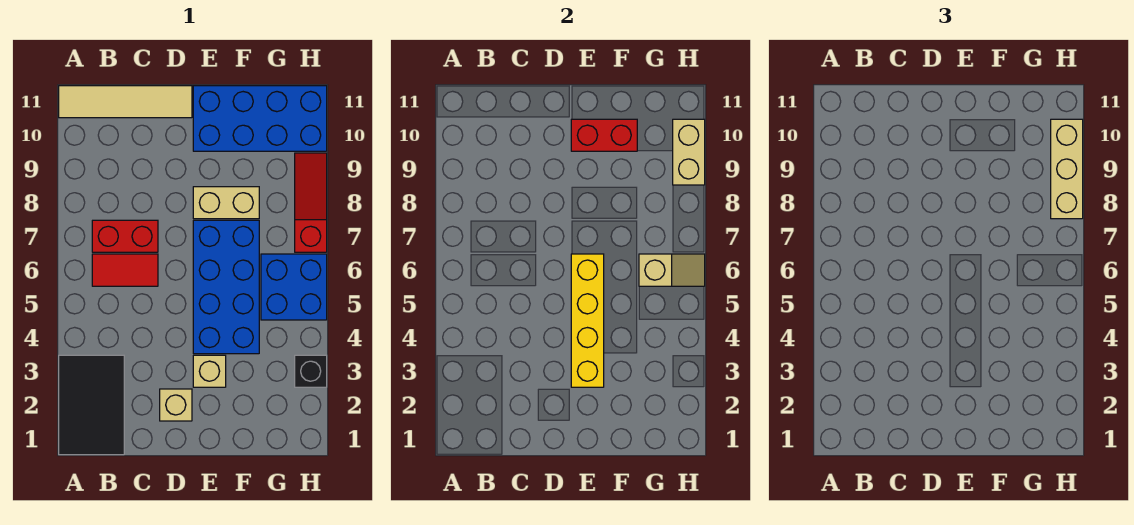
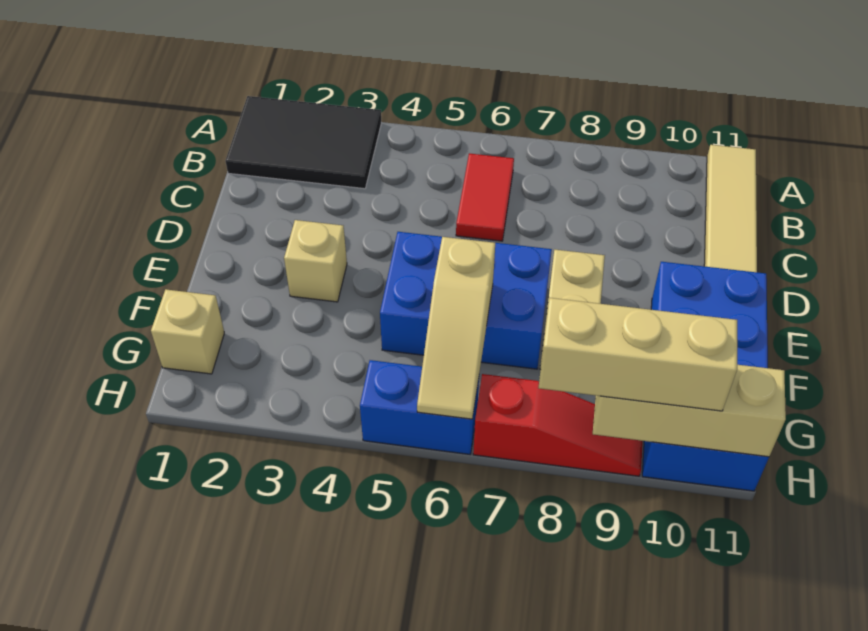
red brick B7:C7 level 1 -> none
tan brick D2 level 1 -> tan brick G1 level 1
yellow brick E3:E6 level 2 -> none
blue brick E4:F7 level 1 -> blue brick E5:F7 level 1
red brick E10:F10 level 2 -> none
blue brick G5:H6 level 1 -> blue brick H5:H6 level 1
tan slope G6:H6 level 2 top G -> tan slope F6:H6 level 2 top F
black brick H3 level 1 -> none
tan brick H9:H10 level 2 -> tan brick H9:H11 level 2

